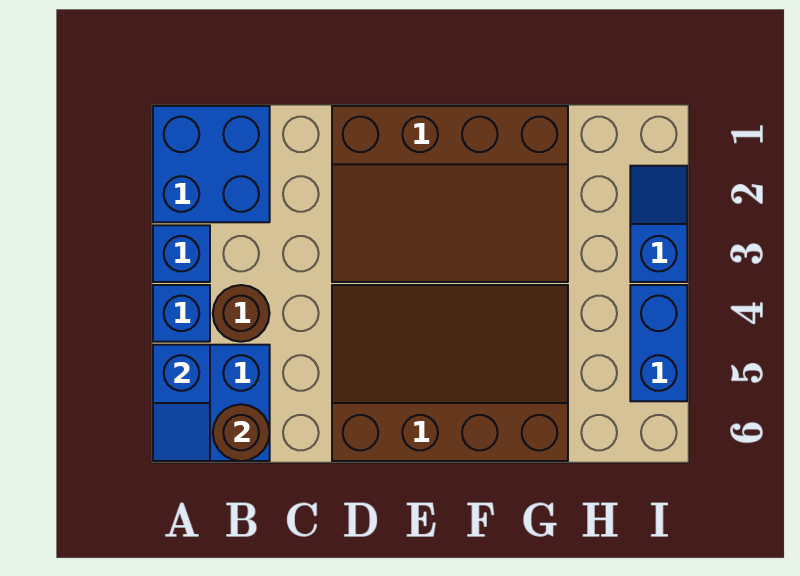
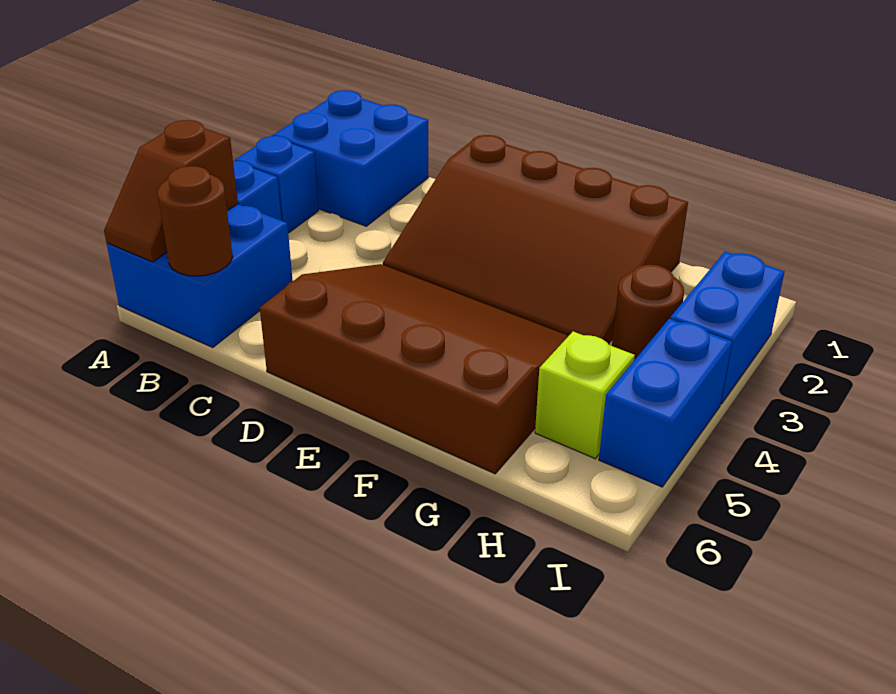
blue slope A5:A6 level 2 top 5 -> brown slope A5:A6 level 2 top 5
brown round brick B4 level 1 -> brown round brick H3 level 1
none -> lime brick H5 level 1
blue slope I2:I3 level 1 top 3 -> blue brick I2:I3 level 1

